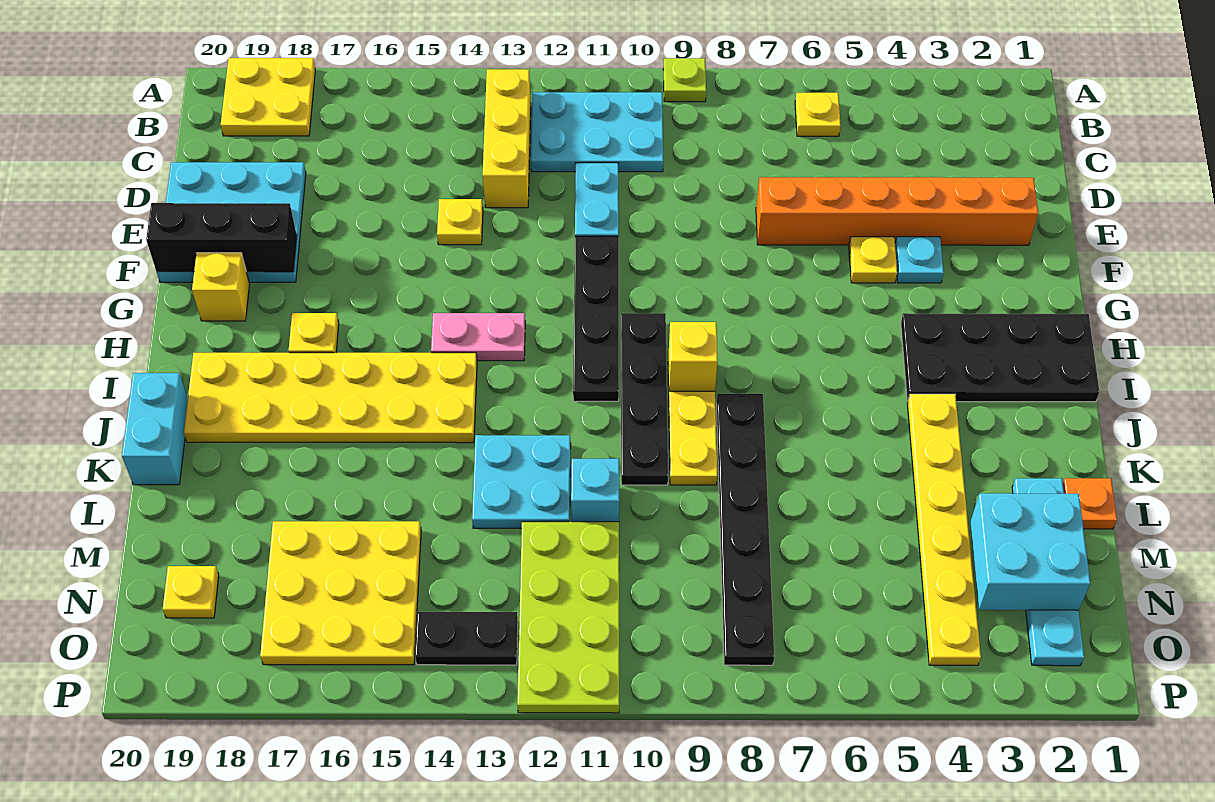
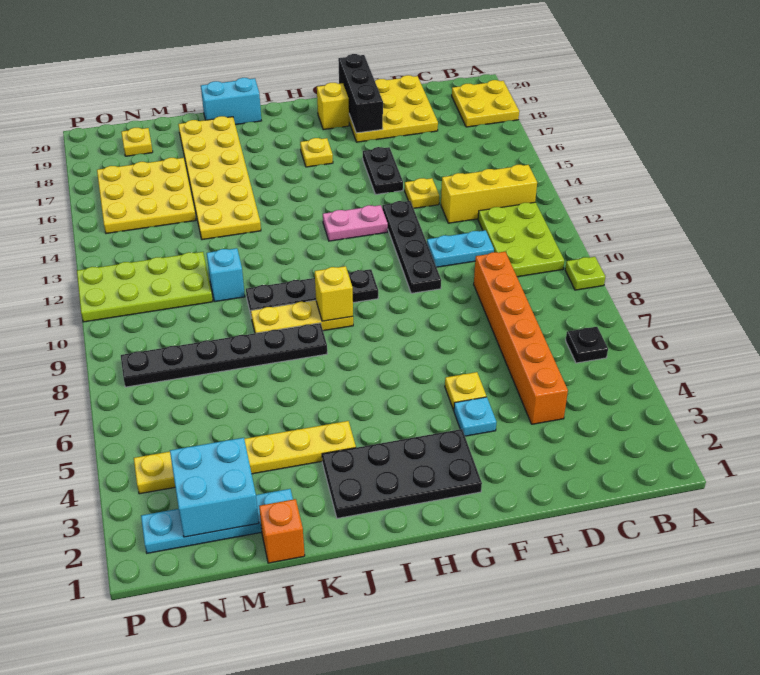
yellow plate B6 level 1 -> black plate B6 level 1
cyan plate B10:C12 level 1 -> lime plate B10:C12 level 1
cyan plate D18:F20 level 1 -> yellow plate D18:F20 level 1
orange brick E2:E7 level 1 -> orange brick D4:D9 level 1
black plate F11:I11 level 1 -> black plate F10:F13 level 1
black plate H1:I4 level 1 -> black plate G2:J3 level 1
pink plate H13:H14 level 1 -> pink plate G13:H13 level 1
yellow plate I14:J19 level 1 -> yellow plate K14:L19 level 1
cyan plate K12:L13 level 1 -> none
orange plate L1 level 1 -> orange brick L1 level 1
black plate O13:O14 level 1 -> black plate F15:F16 level 1

